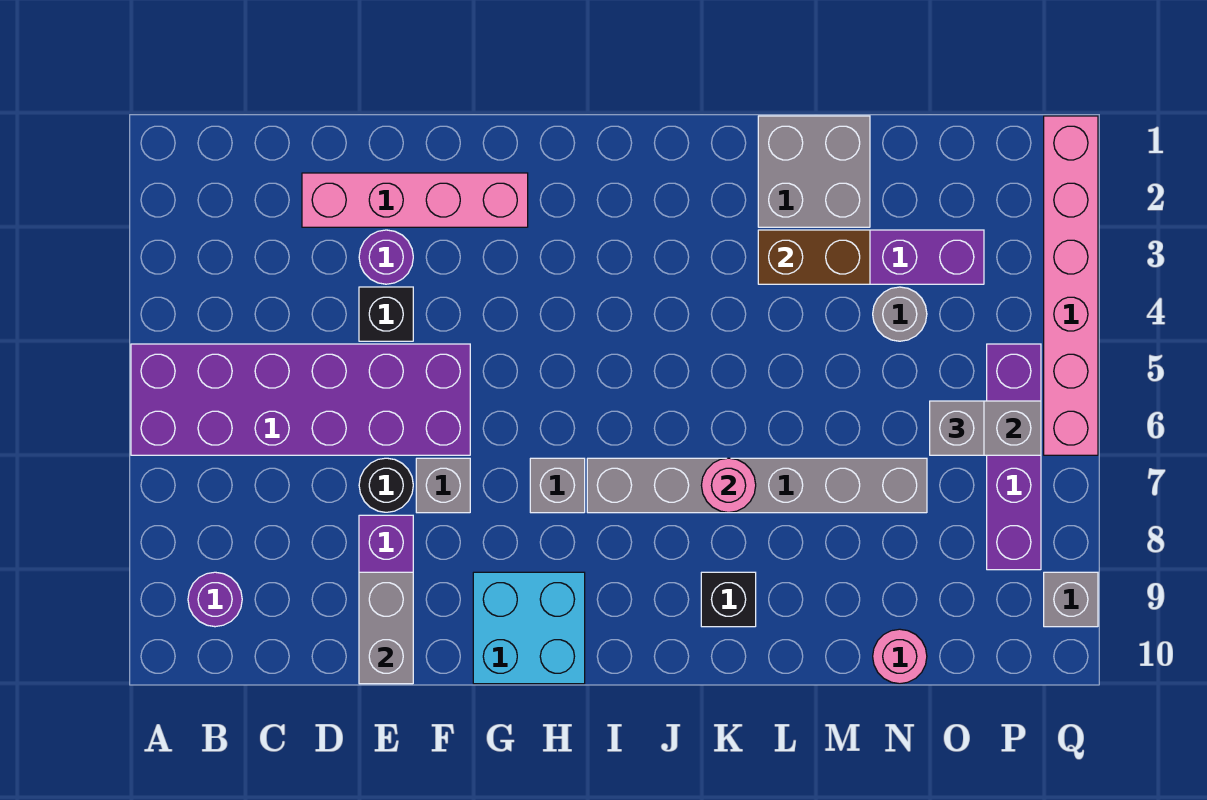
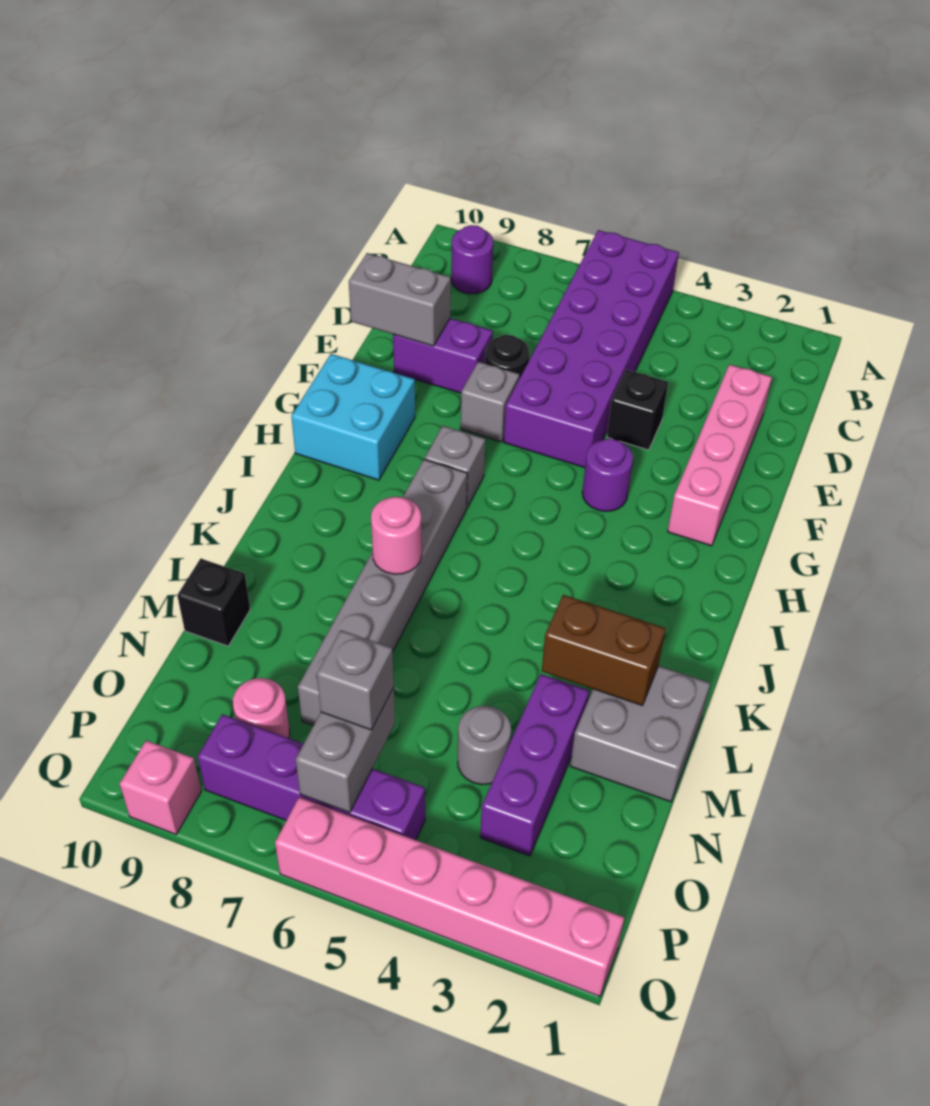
purple round brick E3 level 1 -> purple round brick G4 level 1
black brick K9 level 1 -> black brick M10 level 1
brown brick L3:M3 level 2 -> brown brick L2:L3 level 2
pink round brick N10 level 1 -> pink round brick O8 level 1
grey brick Q9 level 1 -> pink brick Q9 level 1

